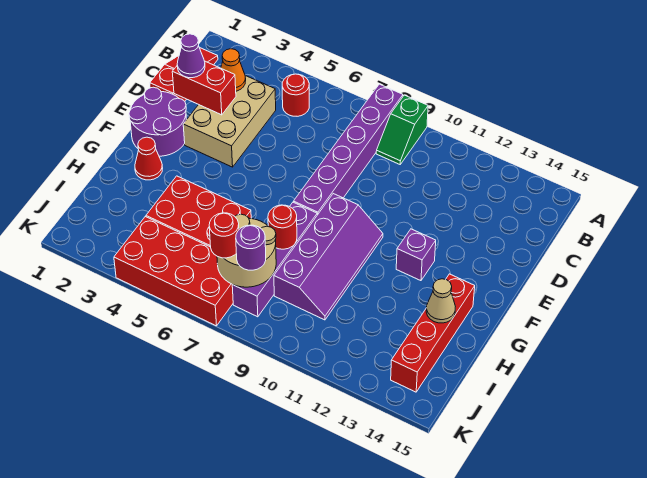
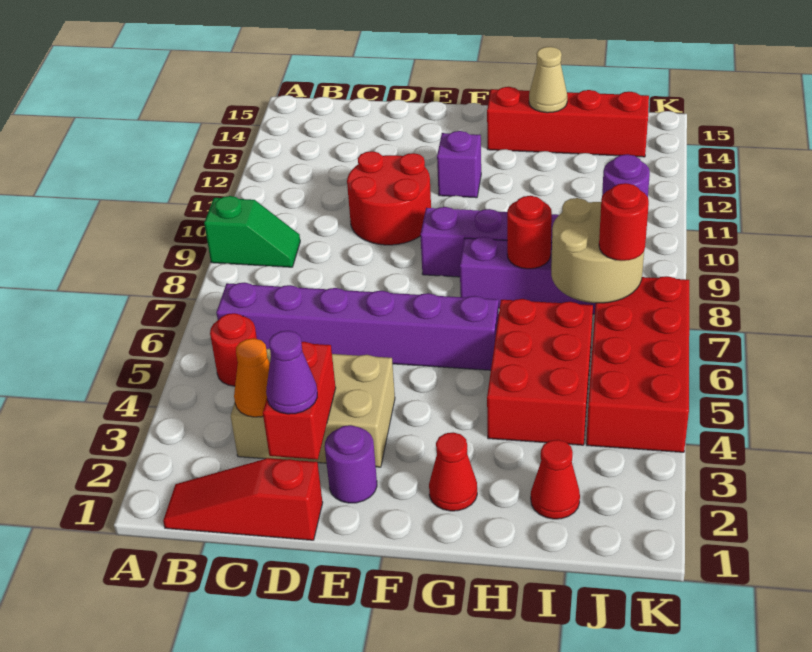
purple brick A8:F8 level 1 -> purple brick B6:G6 level 1
none -> red round brick D10:E11 level 1
purple round brick E1:F2 level 1 -> purple round brick E2 level 1
none -> red cone I2 level 1

